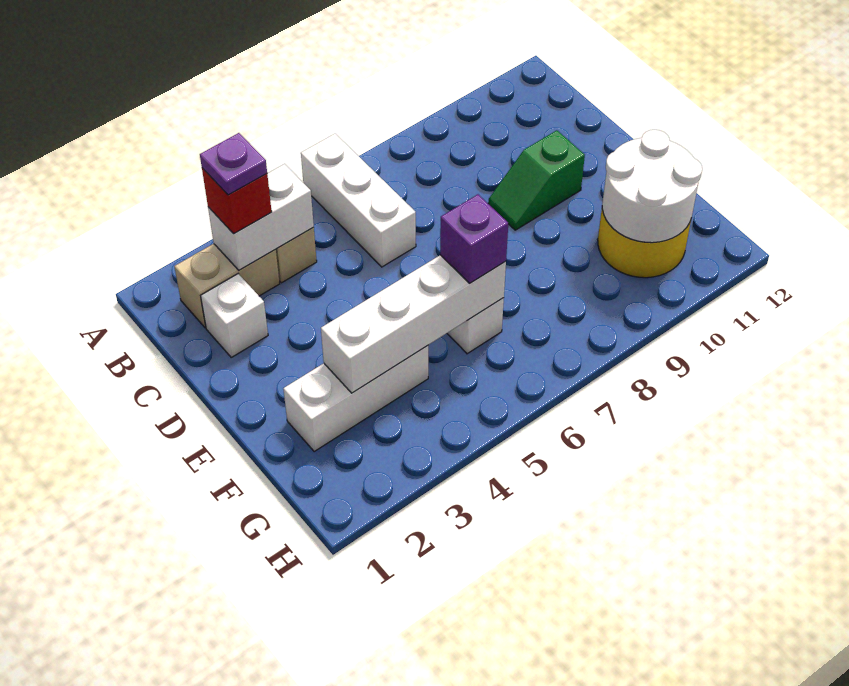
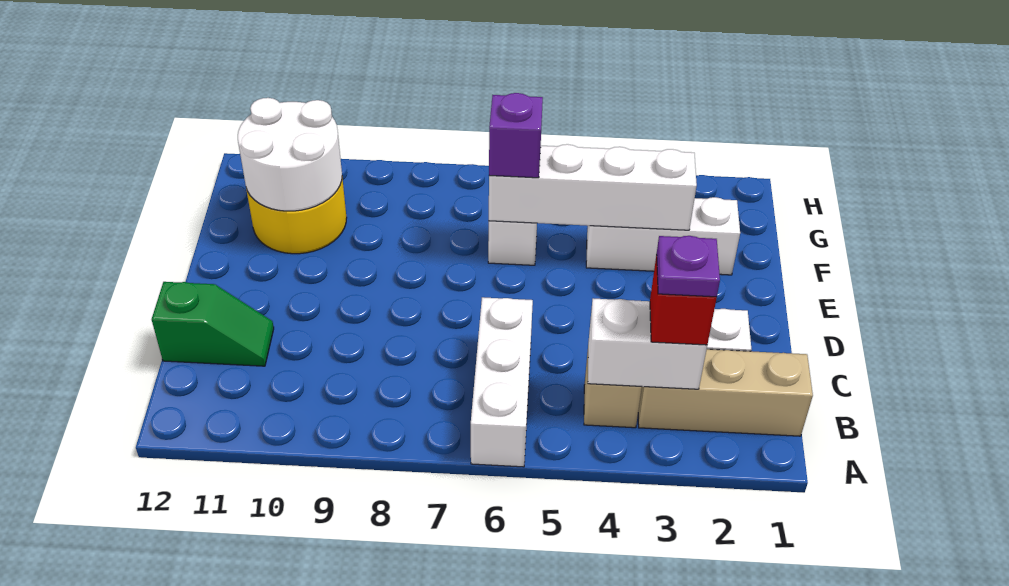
tan brick B2:B3 level 1 -> tan brick B1:B3 level 1
green slope D9:D10 level 1 top 10 -> green slope C11:C12 level 1 top 12

